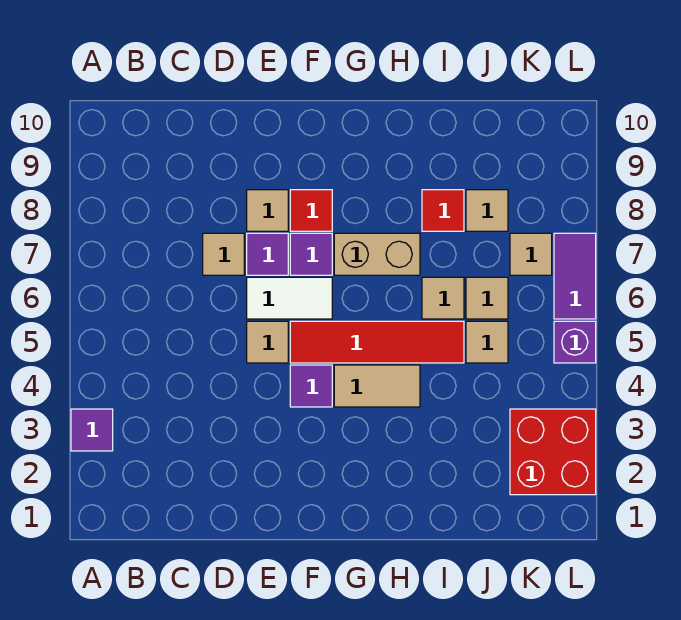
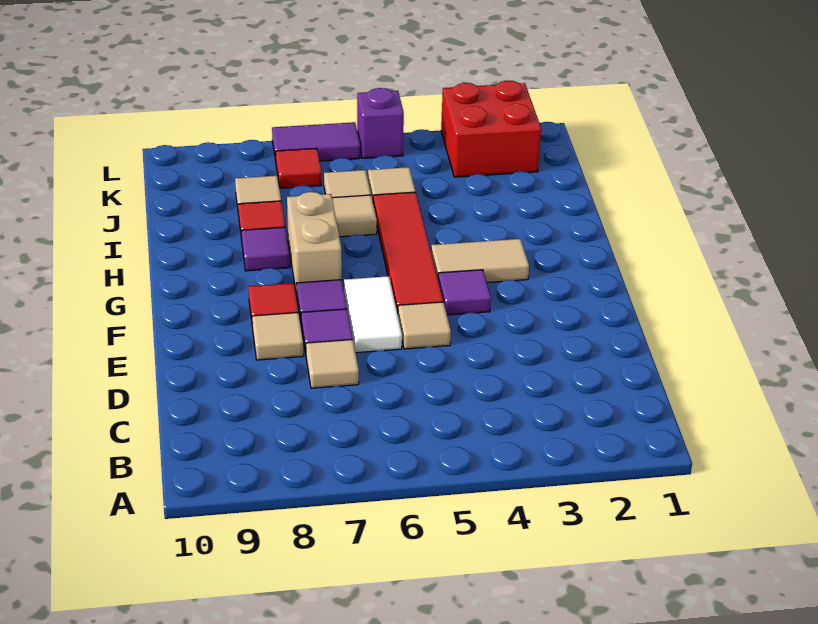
purple tile A3 level 1 -> purple tile H8 level 1
tan tile G4:H4 level 1 -> tan tile G3:G4 level 1
tan tile K7 level 1 -> red tile K7 level 1

